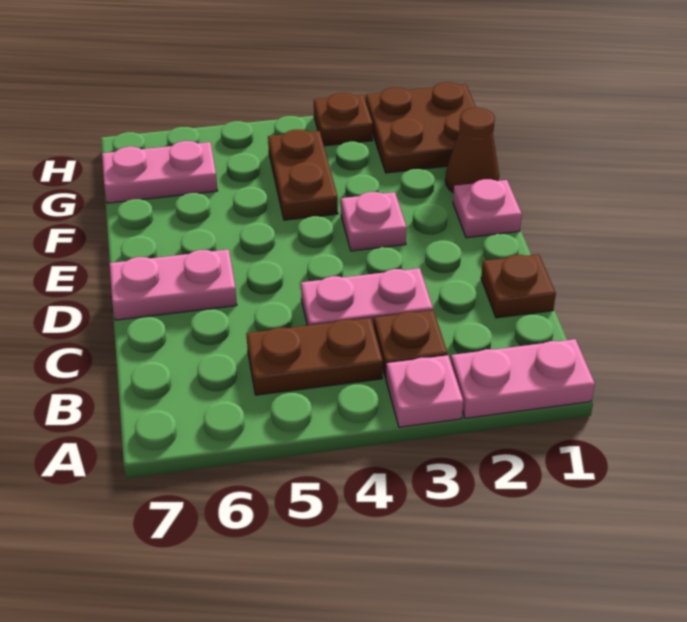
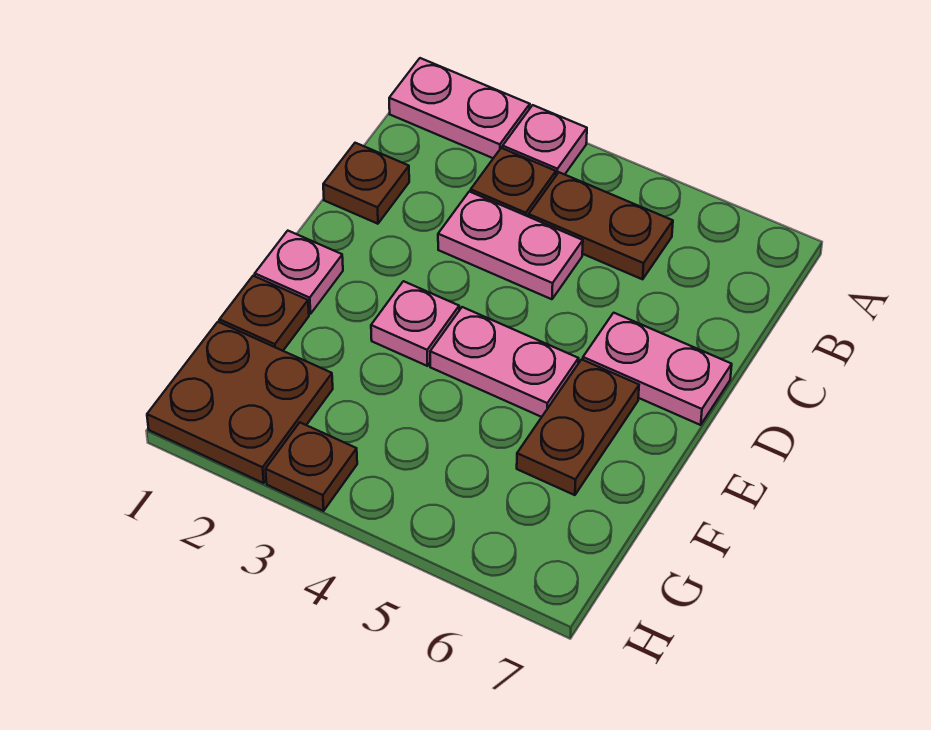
brown cone F1 level 1 -> brown plate F1 level 1
brown plate F4:G4 level 1 -> brown plate E6:F6 level 1
pink plate G6:G7 level 1 -> pink plate E4:E5 level 1

